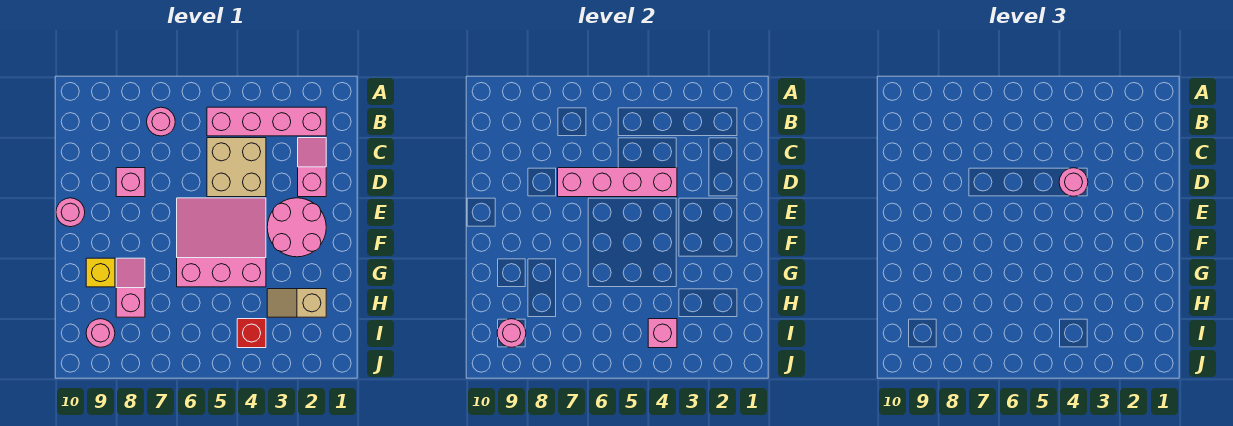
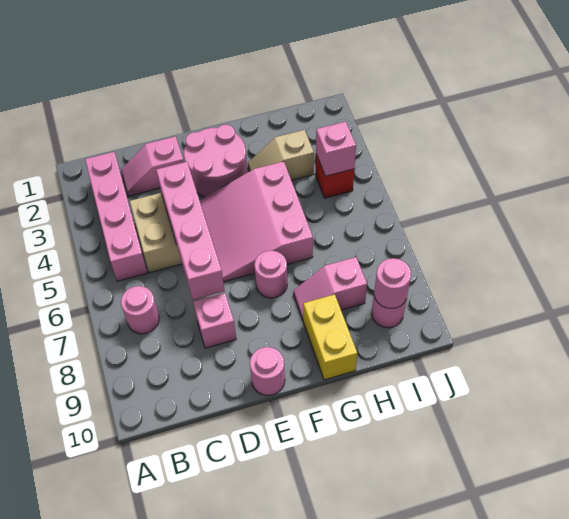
pink round brick D4 level 3 -> pink round brick F7 level 1
yellow brick G9 level 1 -> yellow brick G9:G10 level 1
tan slope H2:H3 level 1 top 2 -> tan slope G3:H3 level 1 top H

